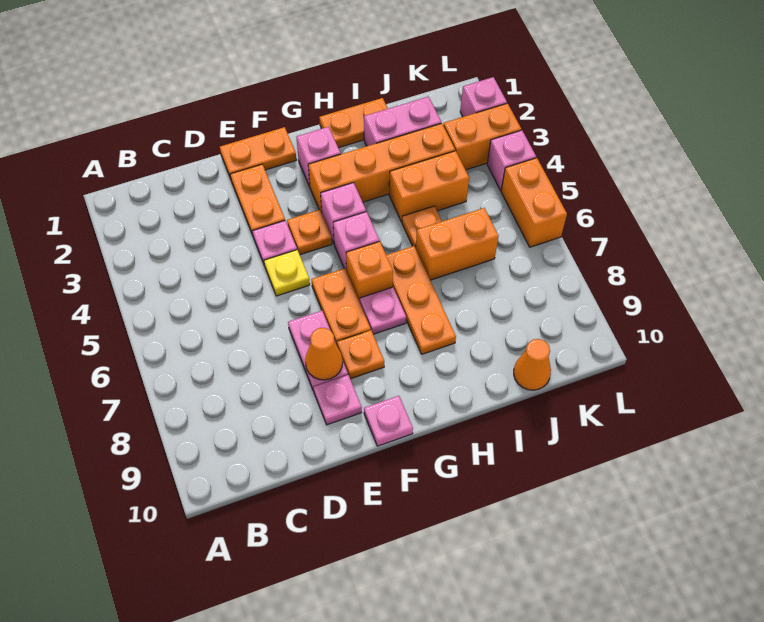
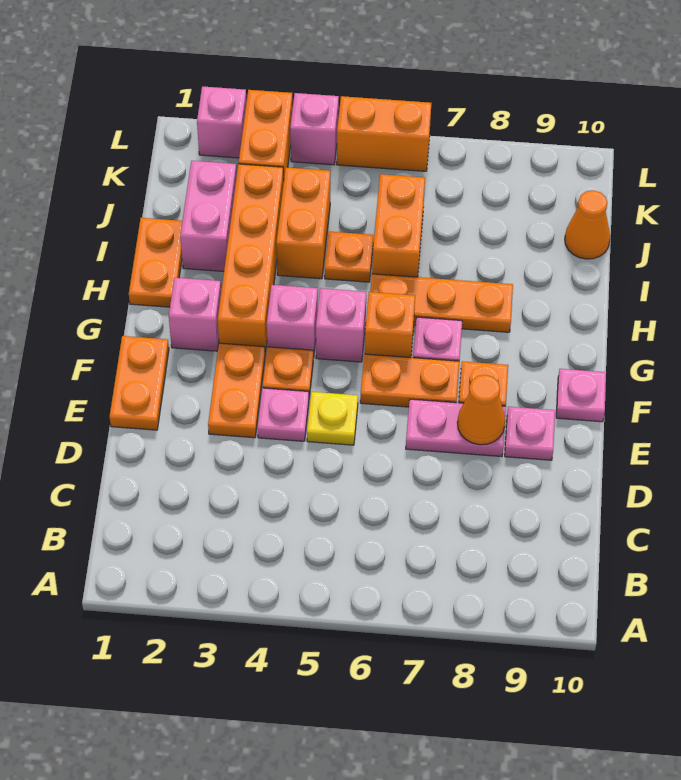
orange plate E2:E3 level 1 -> orange plate E3:F3 level 1

